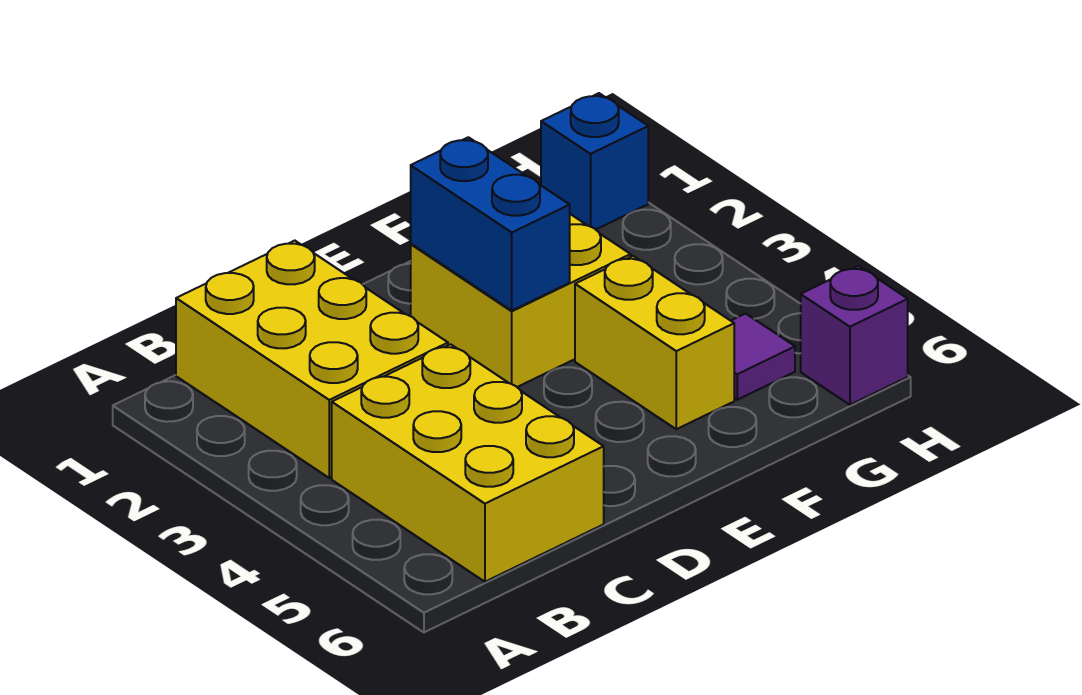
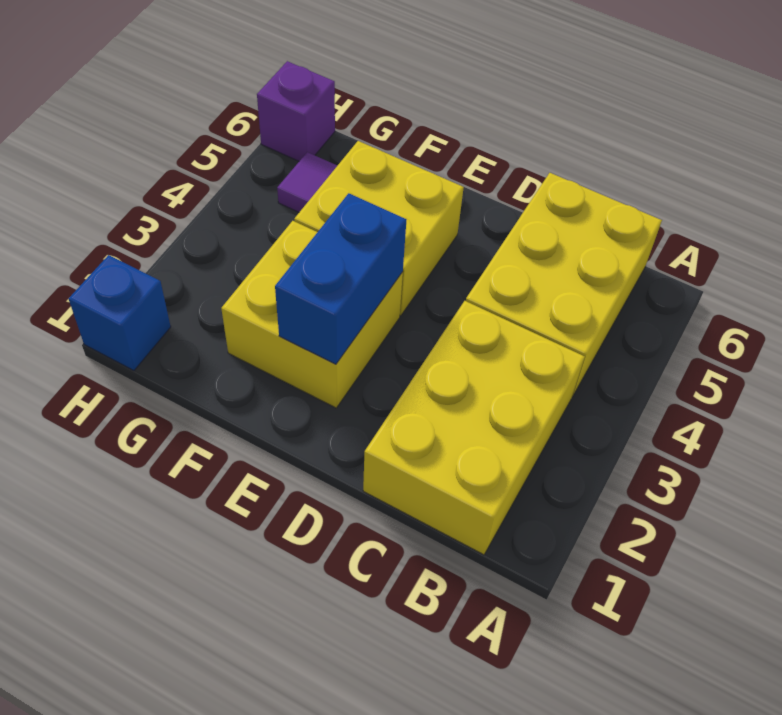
yellow brick F4:F5 level 1 -> yellow brick E4:F5 level 1

